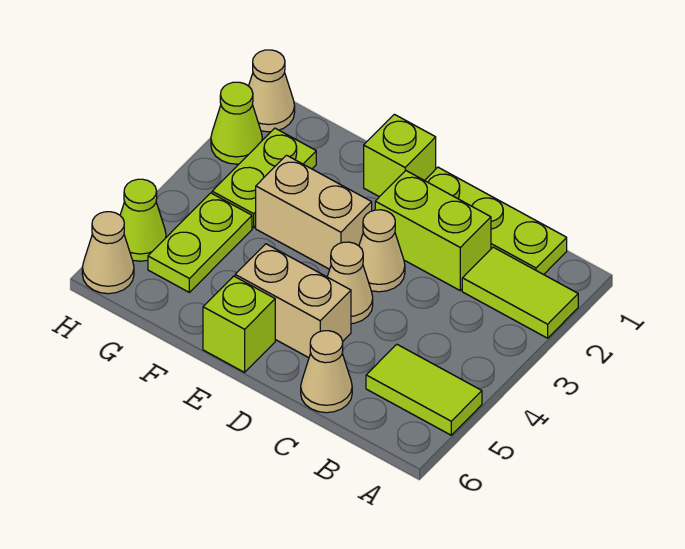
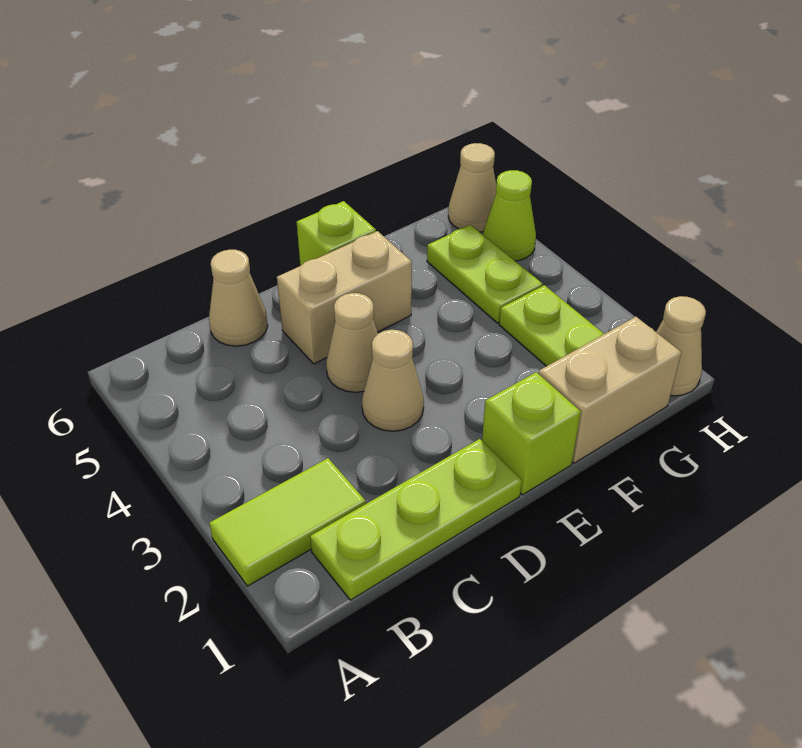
lime tile A5:B5 level 1 -> none
lime brick C2:D2 level 1 -> none
tan brick E3:F3 level 1 -> tan brick F1:G1 level 1
lime cone H2 level 1 -> none

